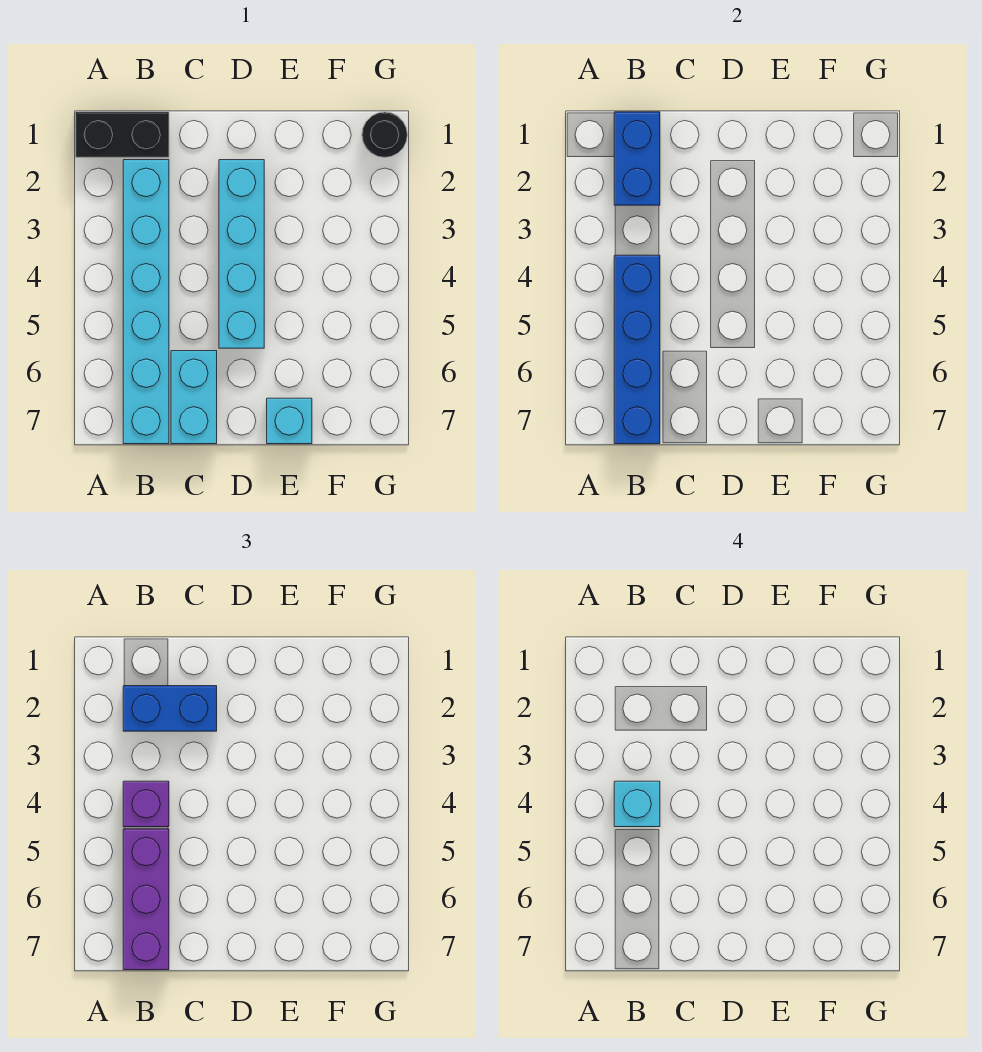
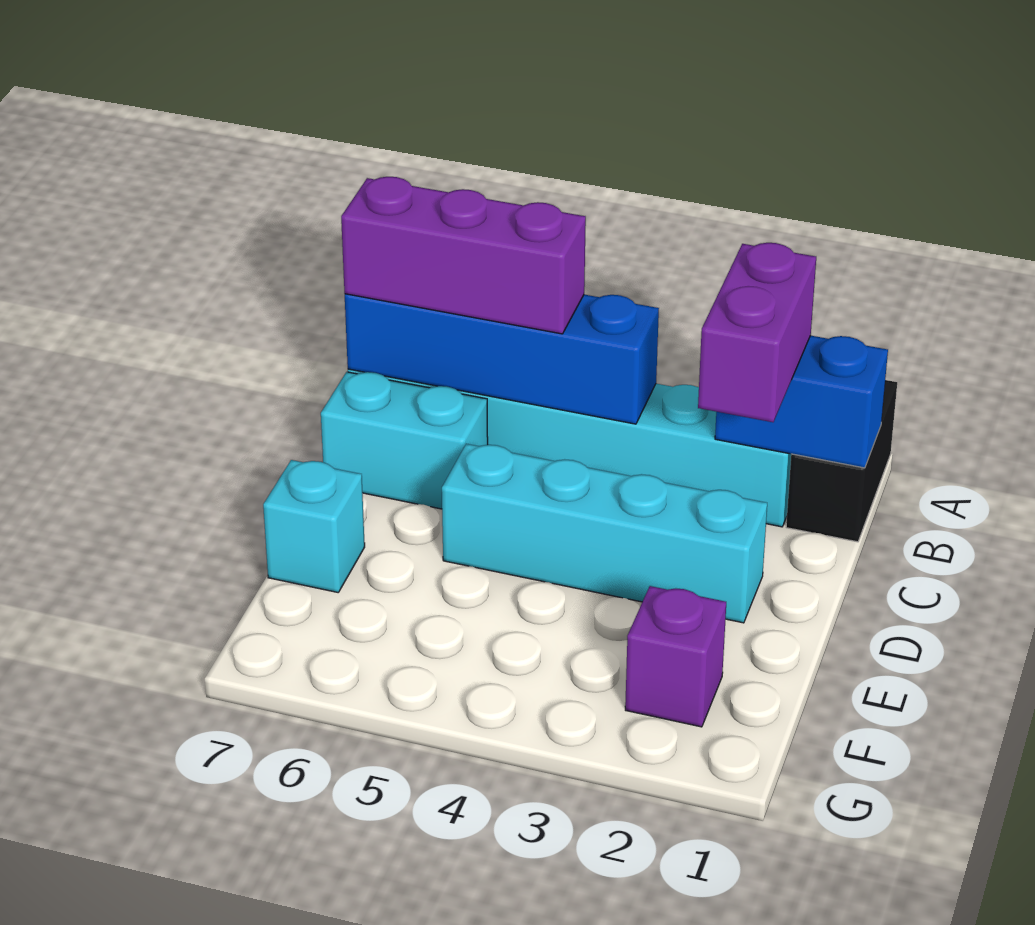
blue brick B2:C2 level 3 -> purple brick B2:C2 level 3
purple brick B4 level 3 -> purple brick F2 level 1
cyan brick B4 level 4 -> none
black round brick G1 level 1 -> none

